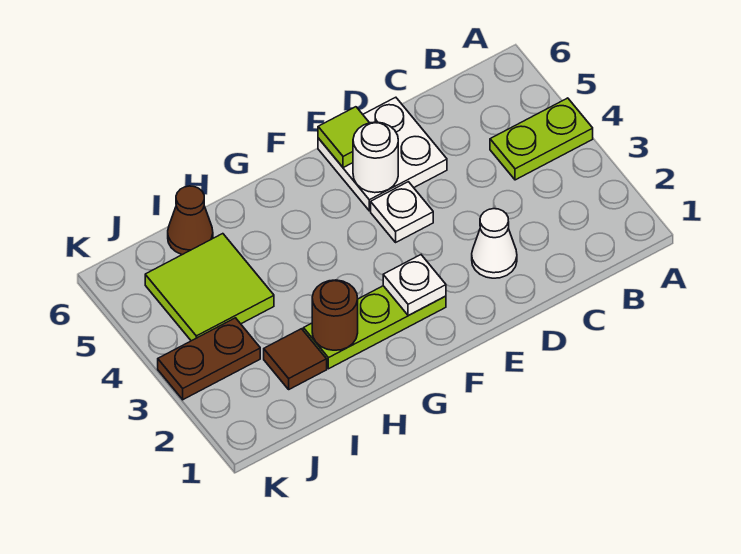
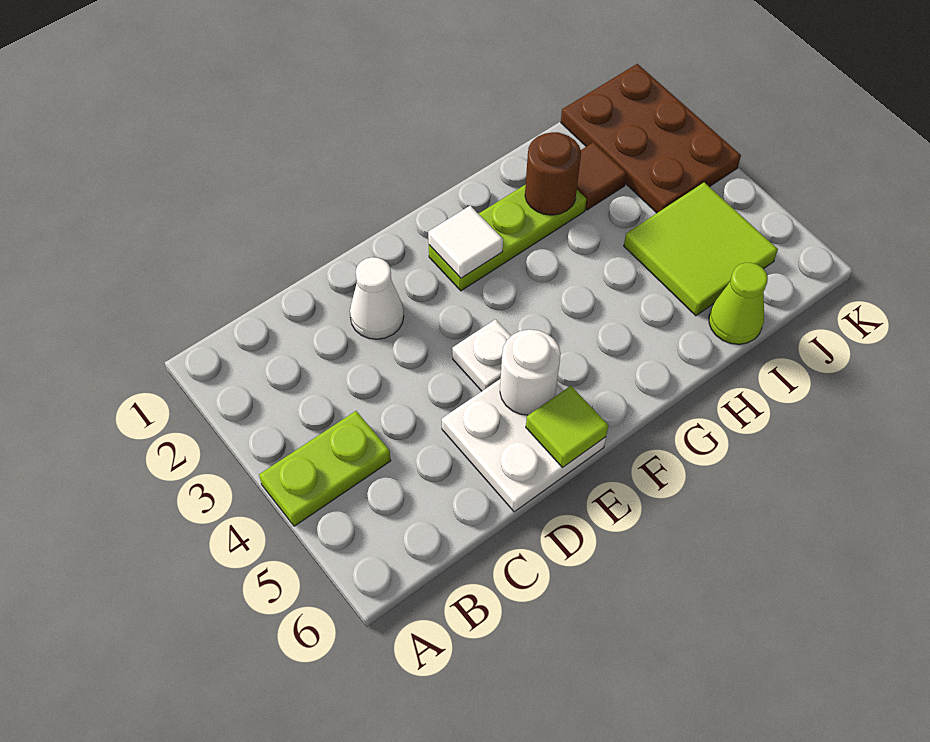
white plate F2 level 2 -> white tile F2 level 2
brown cone I6 level 1 -> lime cone I6 level 1
brown plate J3:K3 level 1 -> brown plate J1:K3 level 1

